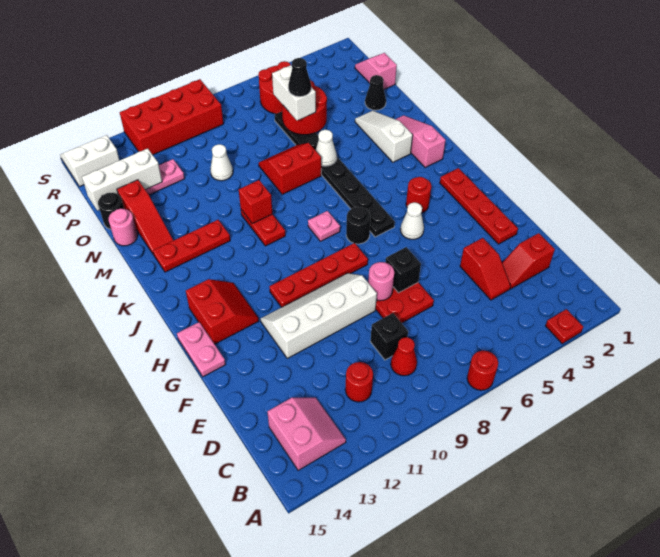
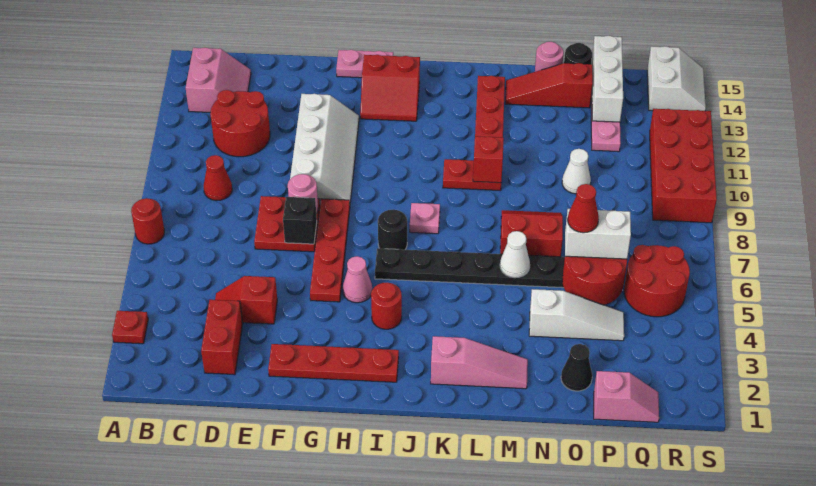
pink slope B13:C14 level 1 top 14 -> pink slope B13:C14 level 1 top B
red round brick C11 level 1 -> red round brick C11:D12 level 1
red slope D2:D3 level 1 top 2 -> red brick D2:D3 level 1
black brick D9 level 1 -> none
white cone H5 level 1 -> pink cone H5 level 1
red plate H8:H11 level 1 -> red plate G5:G8 level 1
white slope L3:N3 level 1 top L -> white slope N4:P4 level 1 top N
red slope M7:N8 level 1 top M -> red slope M7:N8 level 1 top 7
black cone O6 level 4 -> red cone O6 level 4

